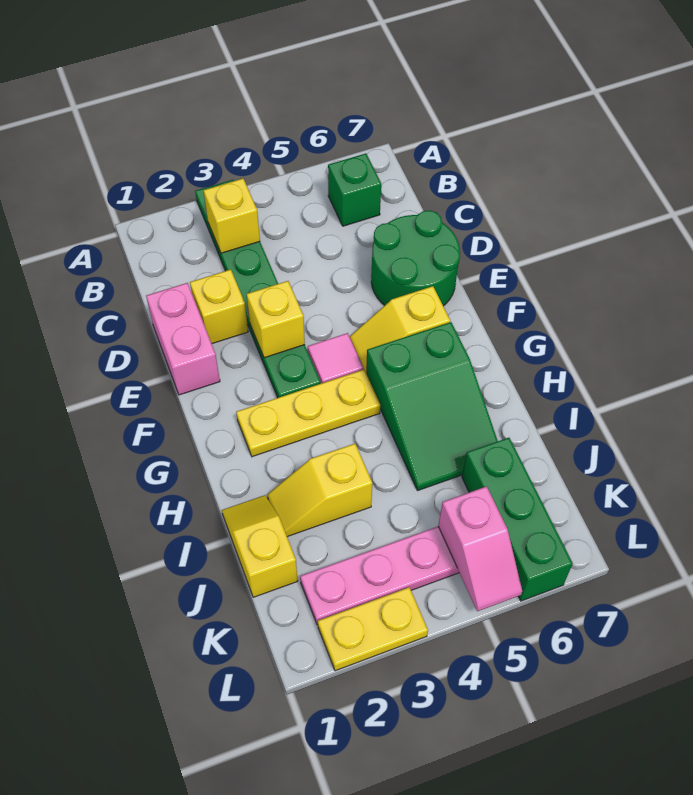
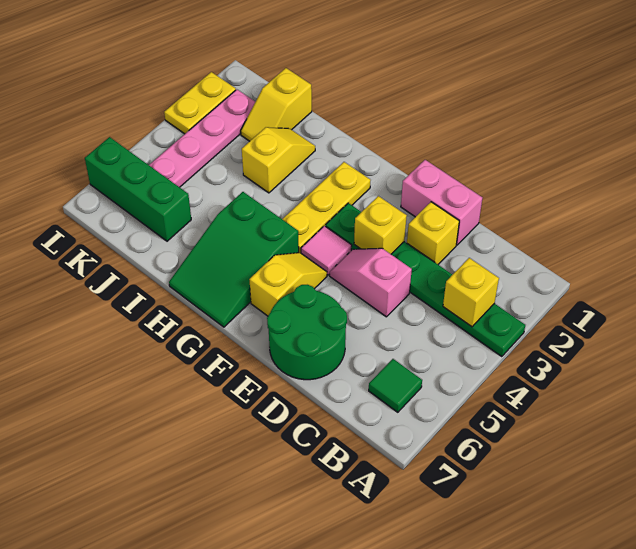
green brick B6 level 1 -> green tile B6 level 1
green slope G5:I6 level 1 top G -> green slope G5:H7 level 1 top 5
yellow slope I1:J1 level 1 top J -> yellow slope J1:J2 level 1 top 1
pink slope K5:L5 level 2 top K -> pink slope D4:E4 level 1 top D

